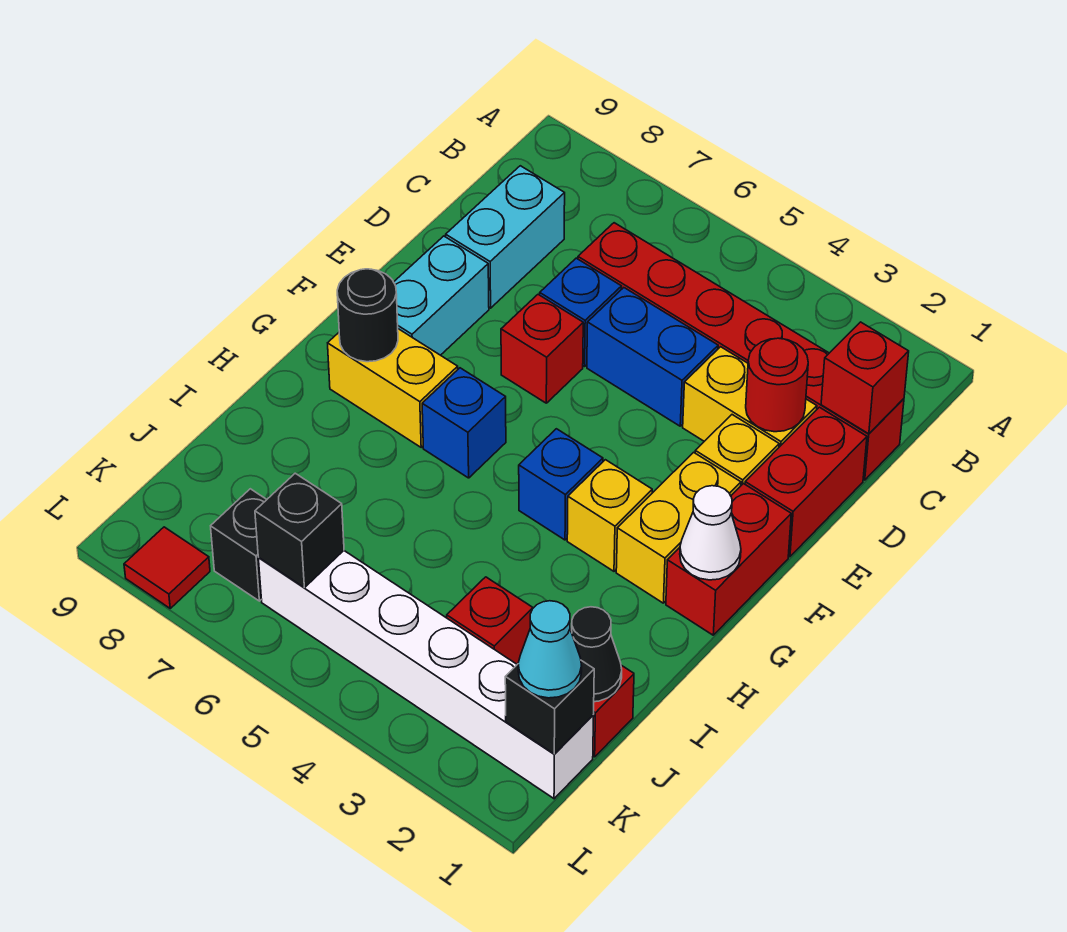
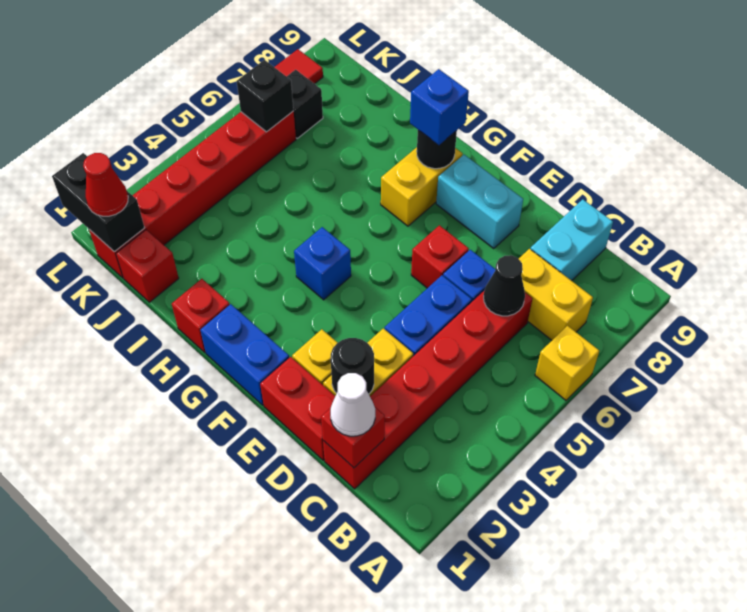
cyan brick C8:D8 level 1 -> cyan brick C8:C9 level 1
red round brick D2 level 2 -> black round brick D2 level 2
red brick F1:G1 level 1 -> blue brick F1:G1 level 1
yellow brick F2:G2 level 1 -> yellow brick B7:C7 level 1
white cone G1 level 2 -> white cone C1 level 3
yellow brick G3 level 1 -> yellow brick A6 level 1
blue brick G6 level 1 -> blue brick G8 level 3
black cone J1 level 2 -> black cone C6 level 2
red brick J3 level 1 -> red brick H1 level 1
white brick K1:K6 level 1 -> red brick K1:K6 level 1
black brick K1 level 2 -> black brick K1:L1 level 2
cyan cone K1 level 3 -> red cone K1 level 3

